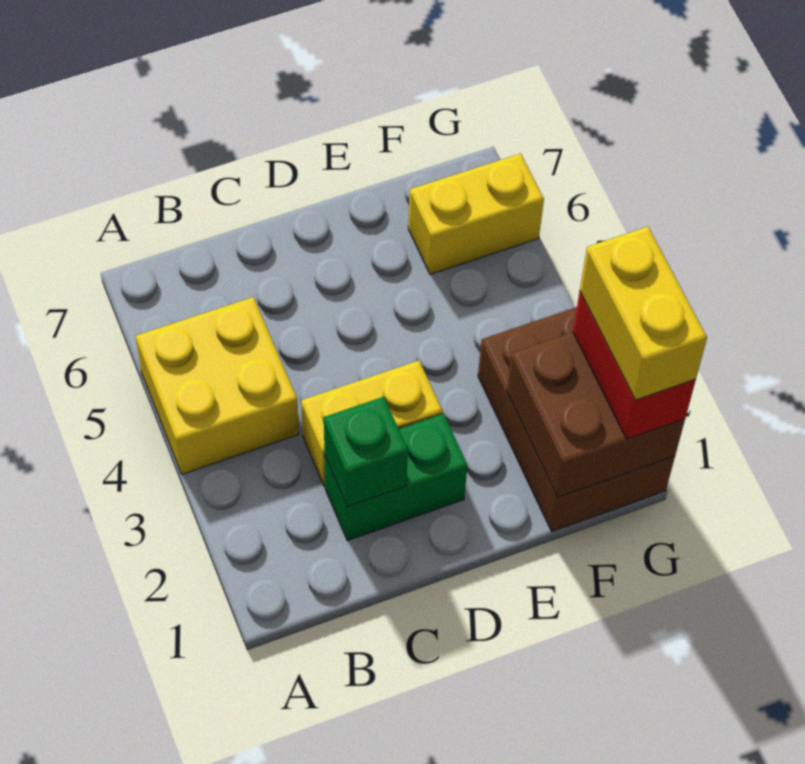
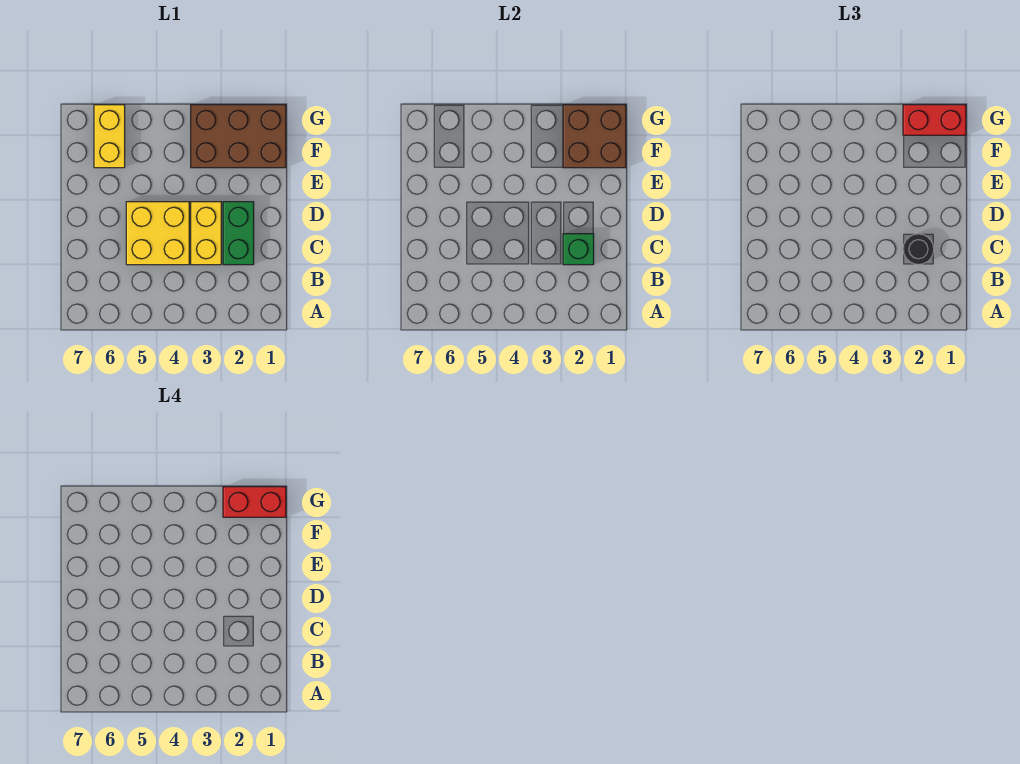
yellow brick A4:B5 level 1 -> yellow brick C4:D5 level 1
none -> black round brick C2 level 3
yellow brick G1:G2 level 4 -> red brick G1:G2 level 4

